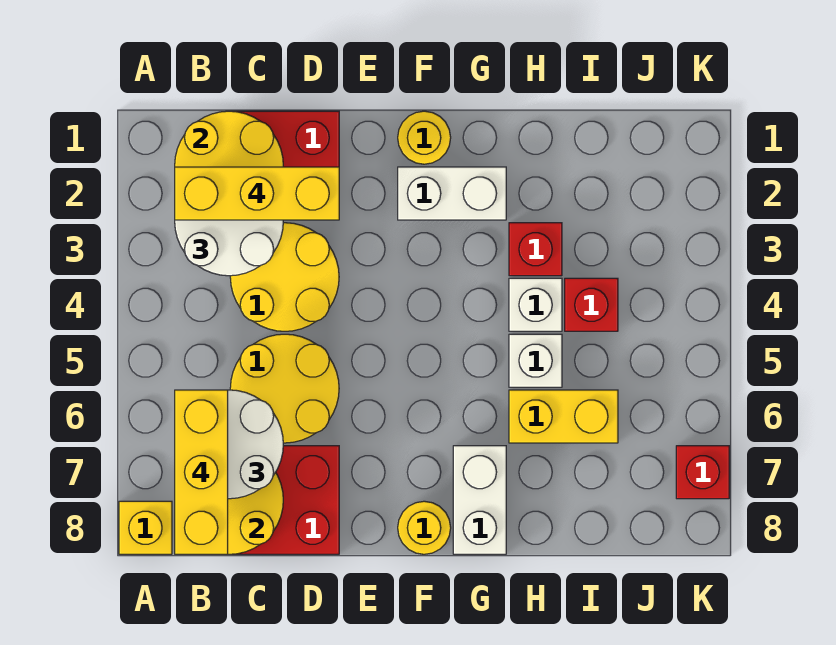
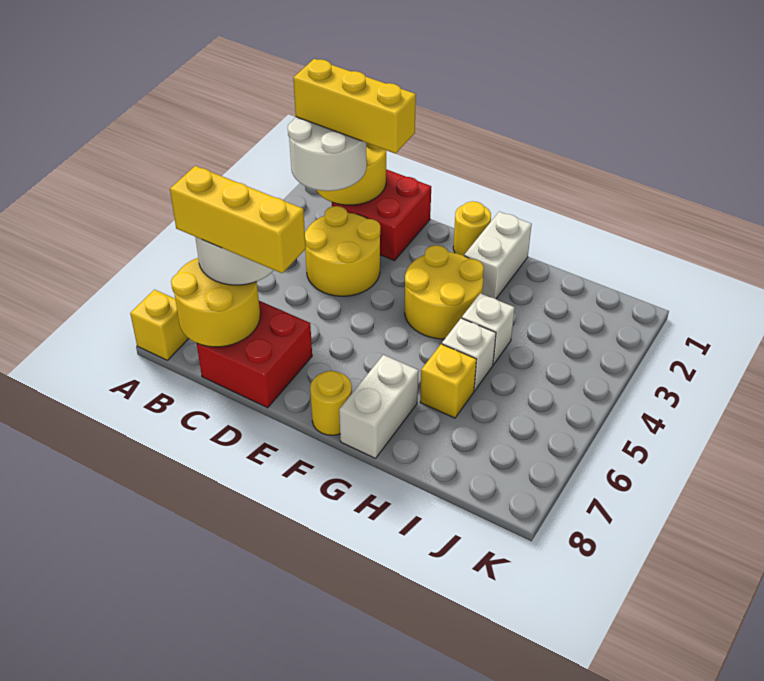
yellow brick B6:B8 level 4 -> yellow brick B7:D7 level 4
yellow round brick C5:D6 level 1 -> yellow round brick F3:G4 level 1
white brick F2:G2 level 1 -> white brick G1:G2 level 1
red brick H3 level 1 -> none
yellow brick H6:I6 level 1 -> yellow brick H6 level 1
red brick I4 level 1 -> none
red brick K7 level 1 -> none

